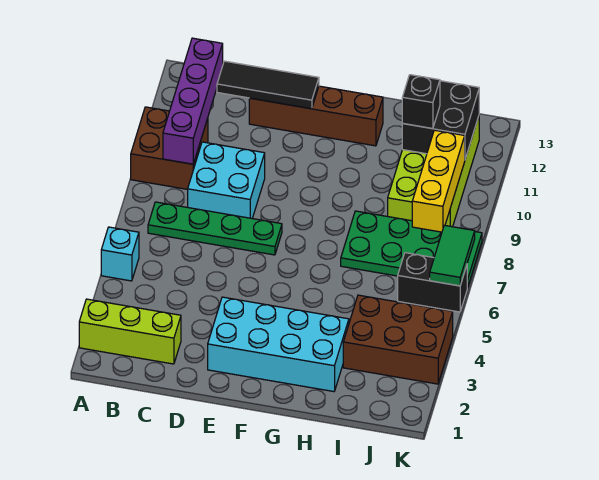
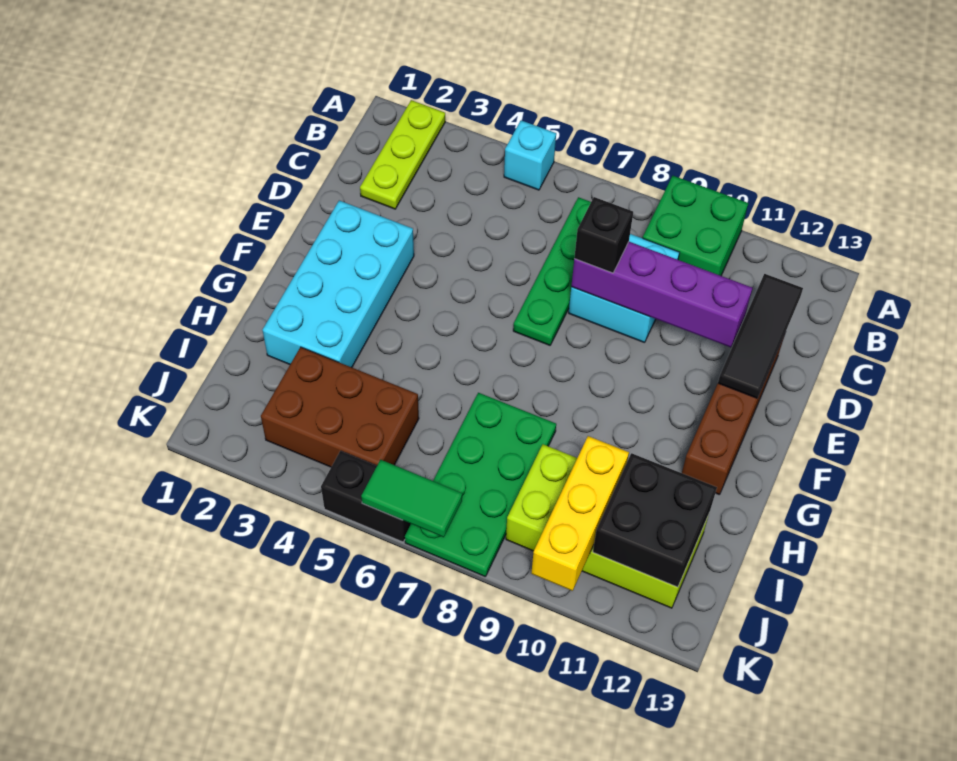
lime brick A2:C2 level 1 -> lime plate A2:C2 level 1
brown brick A9:B10 level 1 -> green brick A9:B10 level 1
purple brick B9:B12 level 2 -> purple brick D8:D11 level 2
brown brick I3:K4 level 1 -> brown brick I3:J5 level 1
black brick I11 level 3 -> black brick D8 level 3
black brick J6:K6 level 1 -> black brick K5:K6 level 1
yellow brick J8:J10 level 2 -> yellow brick I10:K10 level 2

